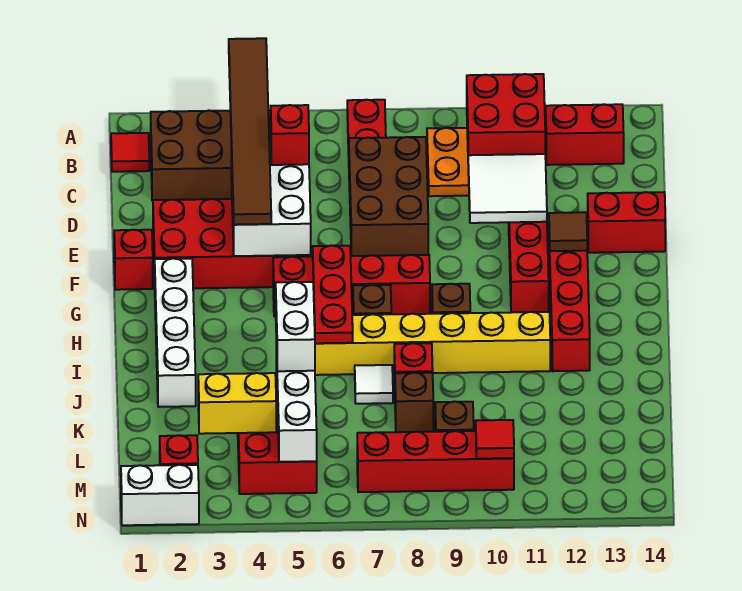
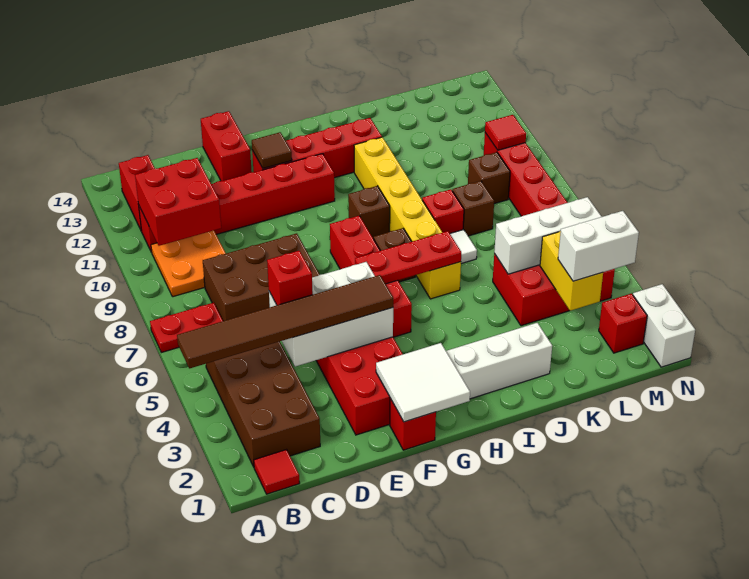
white tile D10:E11 level 2 -> white tile F1:G2 level 2
white brick J5:K5 level 3 -> white brick L3:M3 level 3

